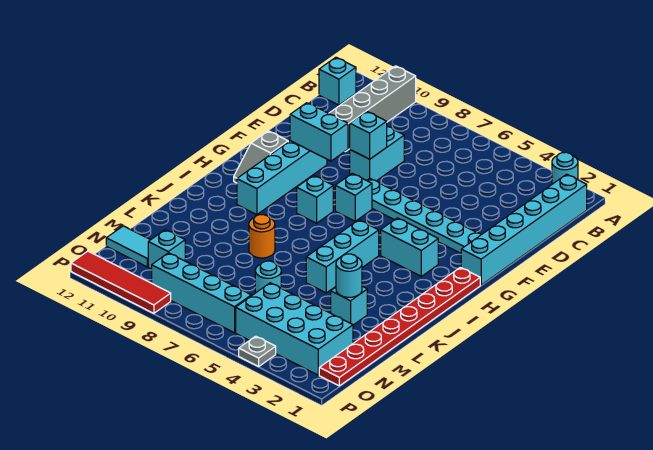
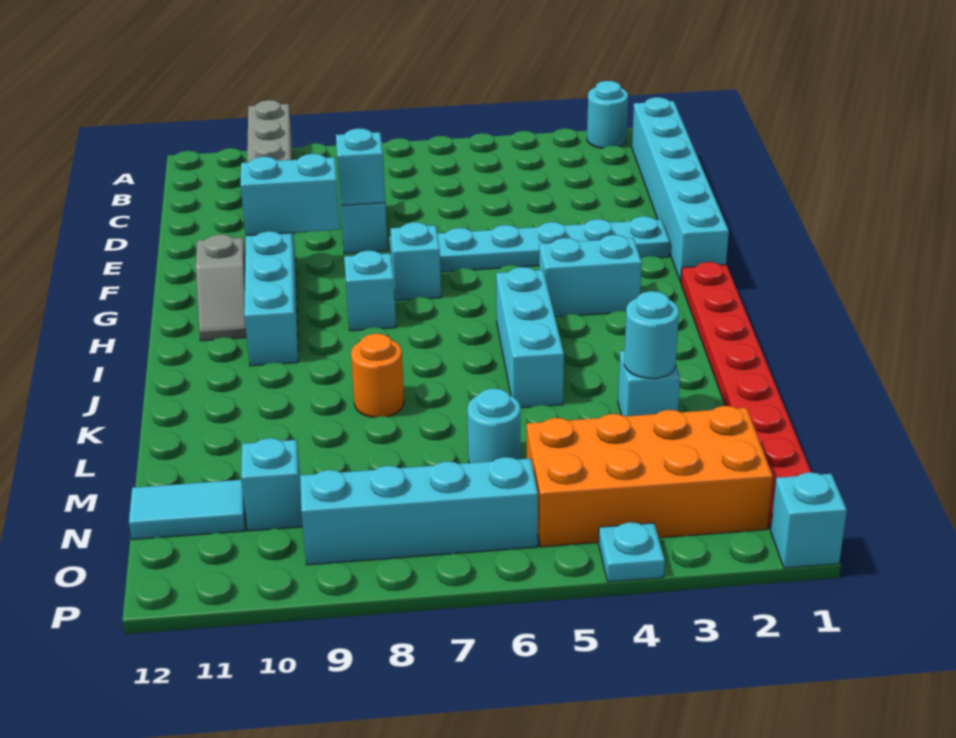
cyan brick B12 level 1 -> cyan brick P1 level 1
cyan brick N2:O5 level 1 -> orange brick N2:O5 level 1
grey plate P4 level 1 -> cyan plate P4 level 1
red tile P9:P12 level 1 -> none

